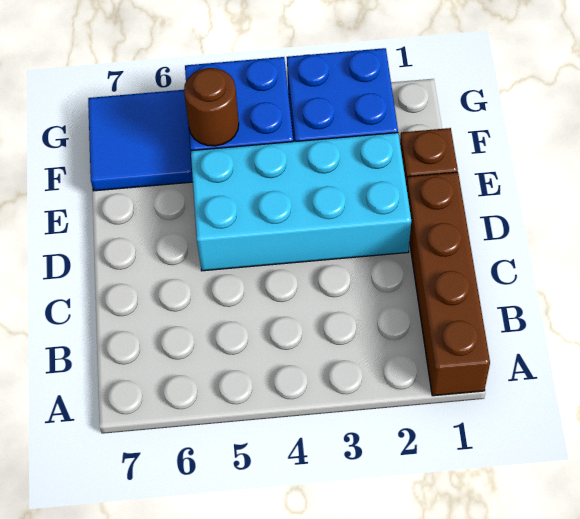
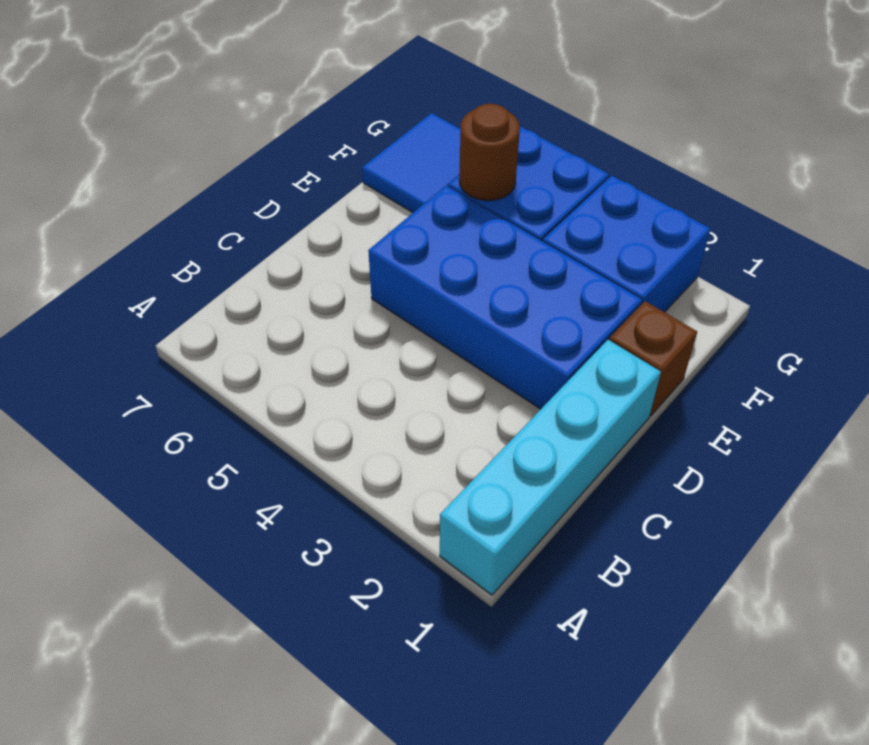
brown brick A1:D1 level 1 -> cyan brick A1:D1 level 1
cyan brick D2:E5 level 1 -> blue brick D2:E5 level 1

